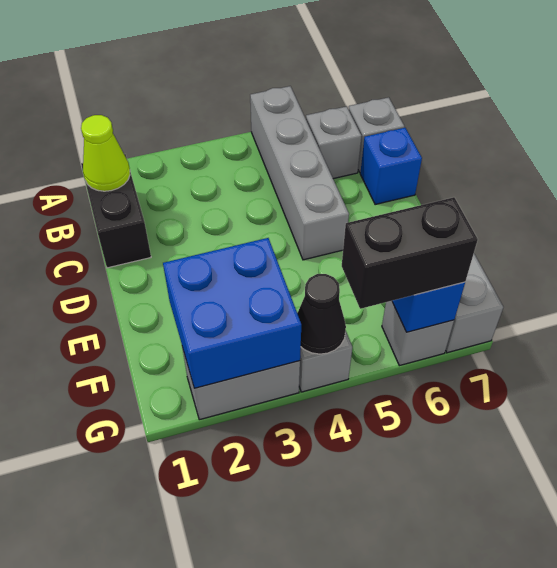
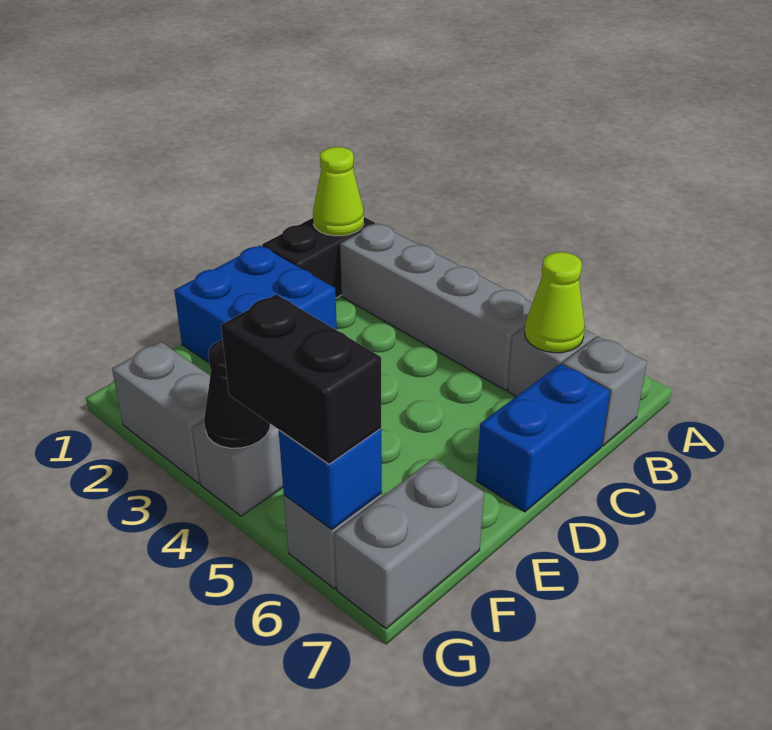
grey brick A5:D5 level 1 -> grey brick B2:B5 level 1
none -> lime cone B6 level 2
blue brick C7 level 1 -> blue brick C7:D7 level 1
blue brick F2:G3 level 2 -> blue brick D1:E2 level 1

